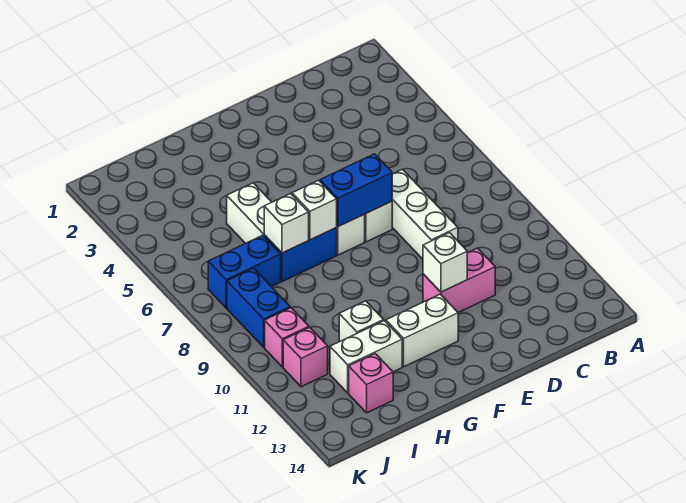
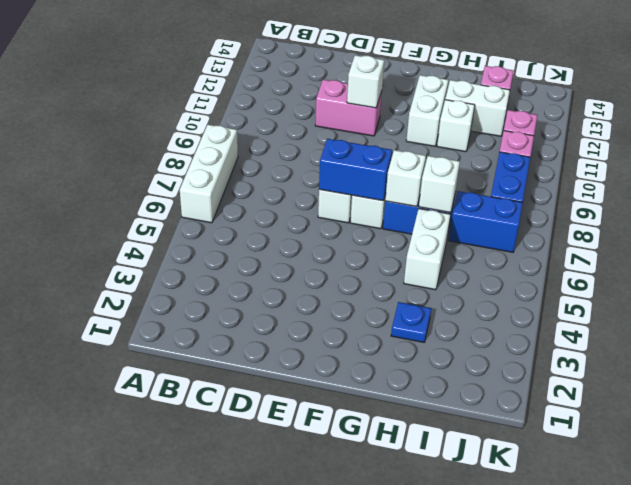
white brick D7:D9 level 1 -> white brick A6:A8 level 1
white brick F12:G12 level 1 -> white brick G11:G12 level 1
none -> blue plate H3 level 1

